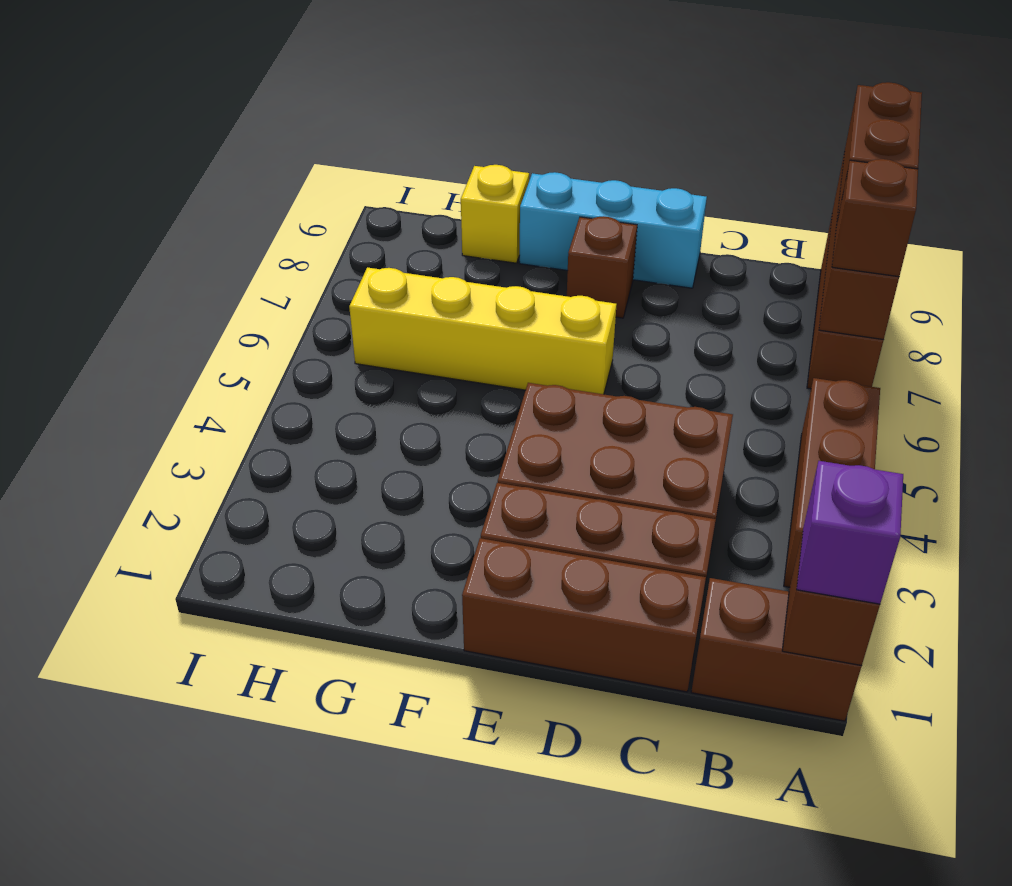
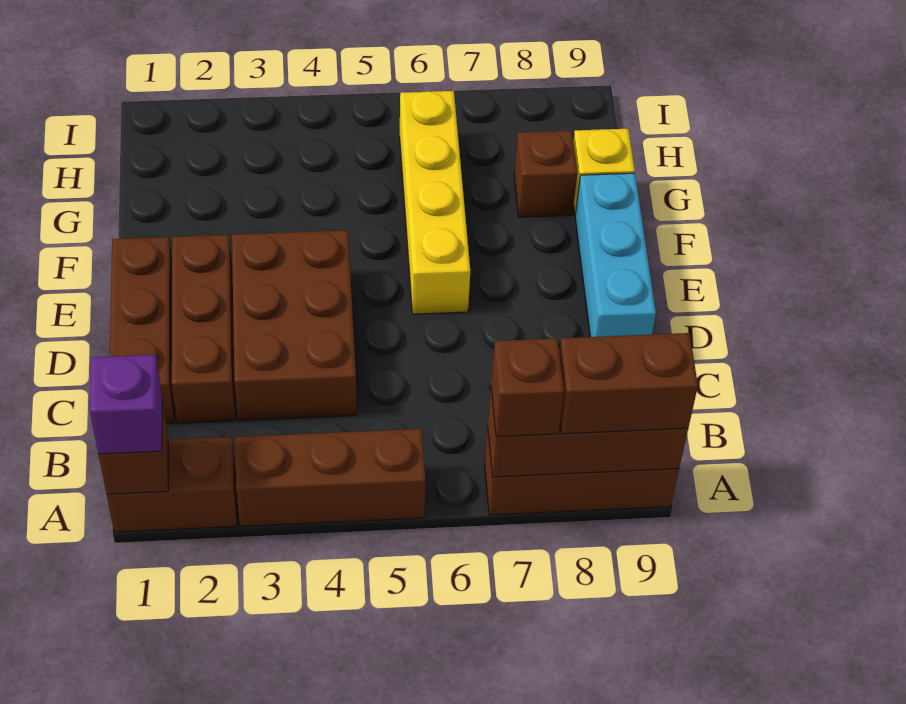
brown brick A1:B1 level 1 -> brown brick A1:A2 level 1
brown brick E8 level 1 -> brown brick G8 level 1

